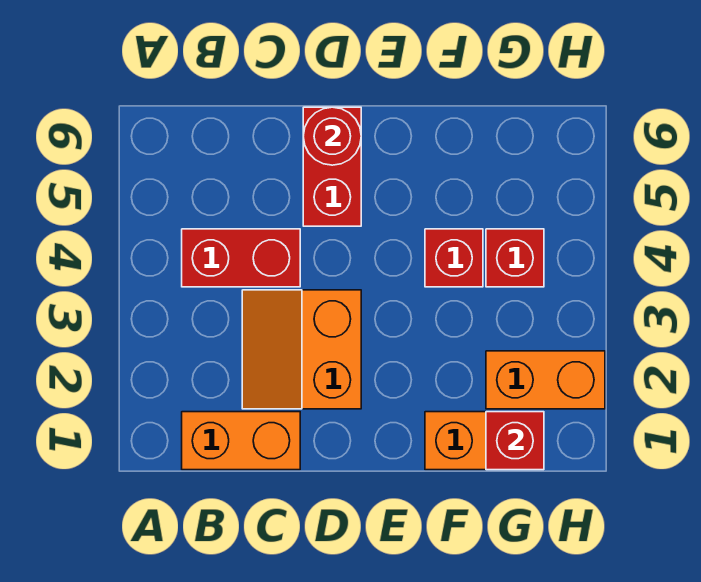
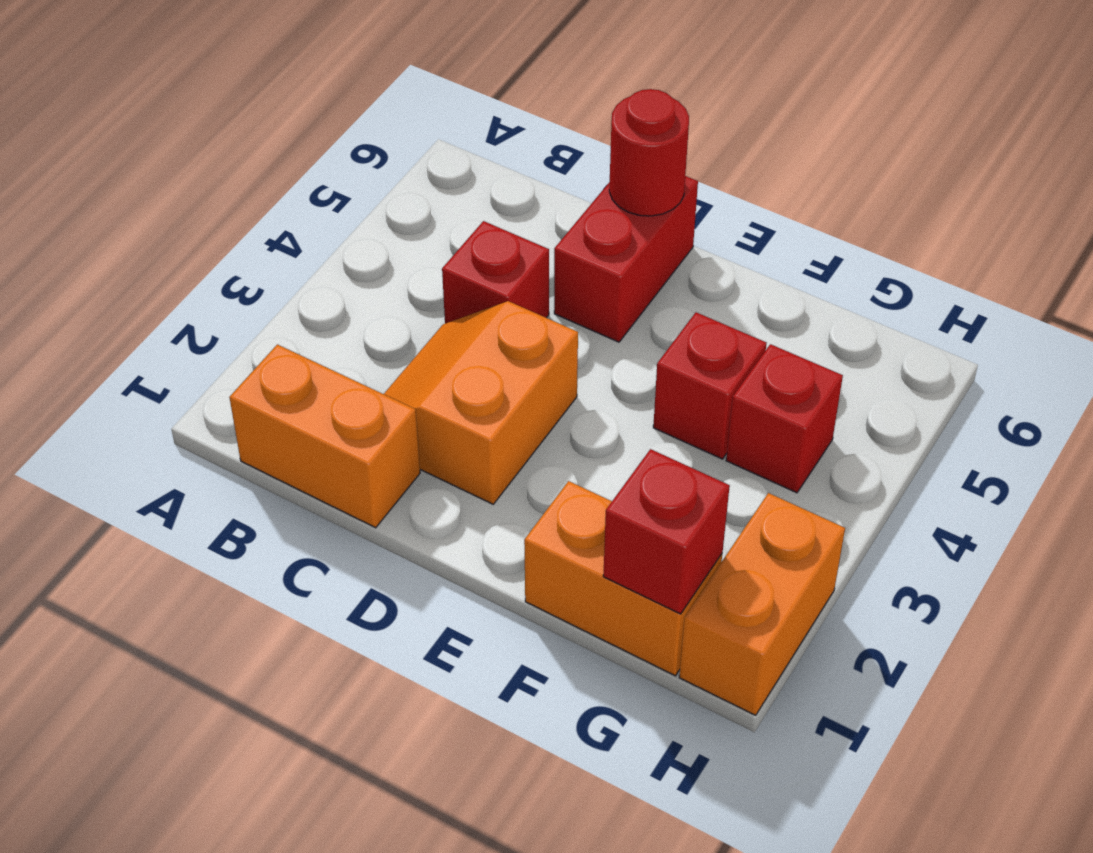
red brick B4:C4 level 1 -> red brick C4 level 1
orange brick G2:H2 level 1 -> orange brick H1:H2 level 1

